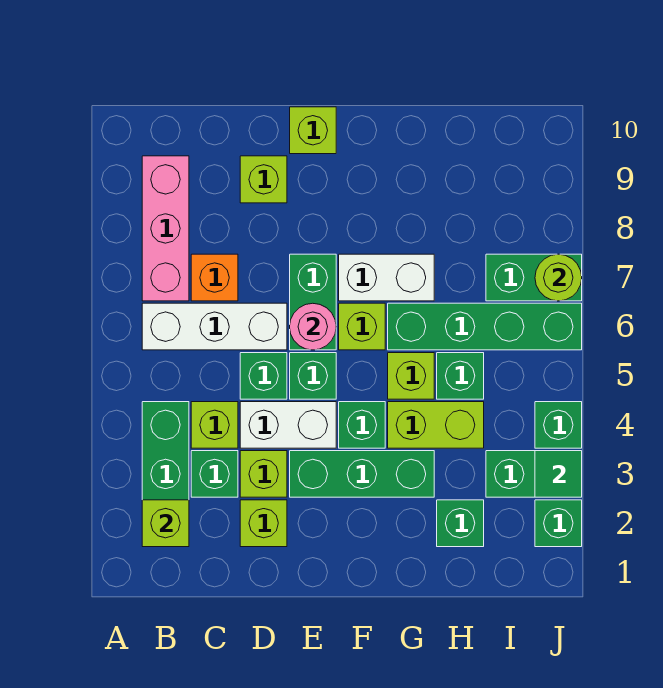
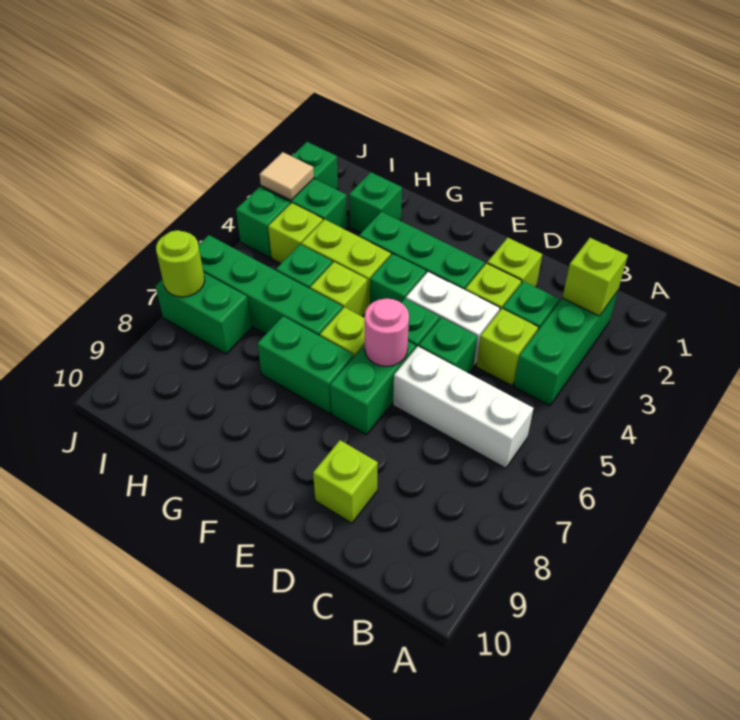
pink brick B7:B9 level 1 -> none
orange brick C7 level 1 -> none
lime brick E10 level 1 -> lime brick I4 level 1
white brick F7:G7 level 1 -> green brick F7:G7 level 1
green tile J3 level 2 -> tan tile J3 level 2

